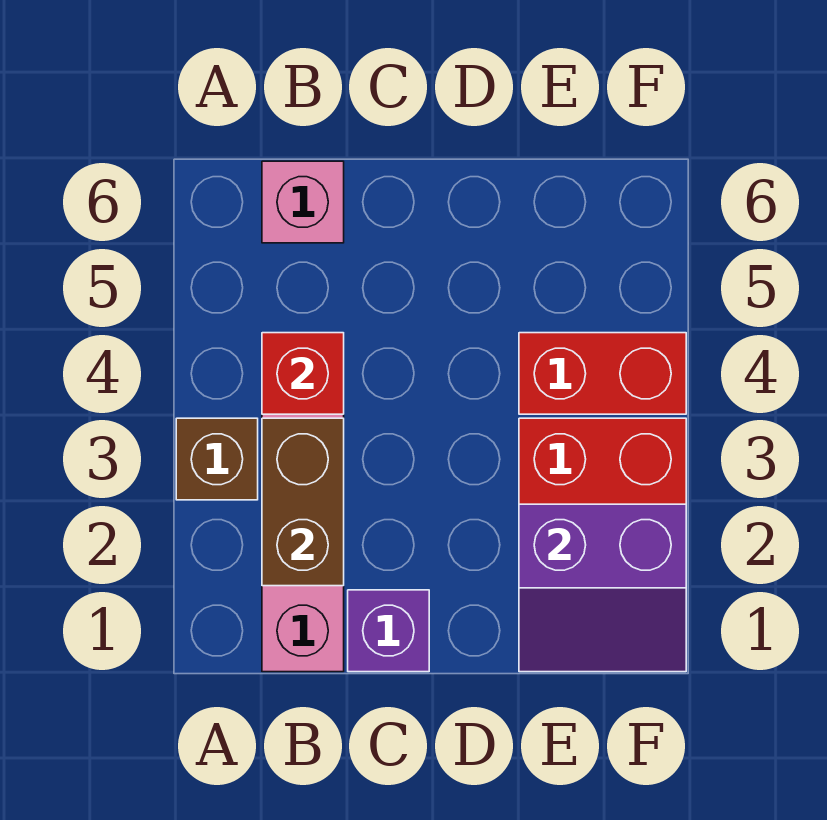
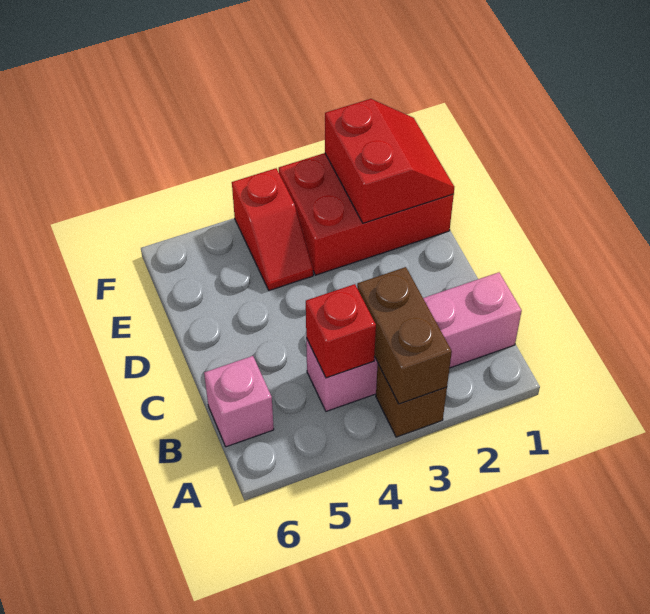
brown brick B2:B3 level 2 -> brown brick A3:B3 level 2
purple brick C1 level 1 -> none
purple slope E1:F2 level 2 top 2 -> red slope E1:F2 level 2 top 2
red brick E4:F4 level 1 -> red slope E4:F4 level 1 top F

